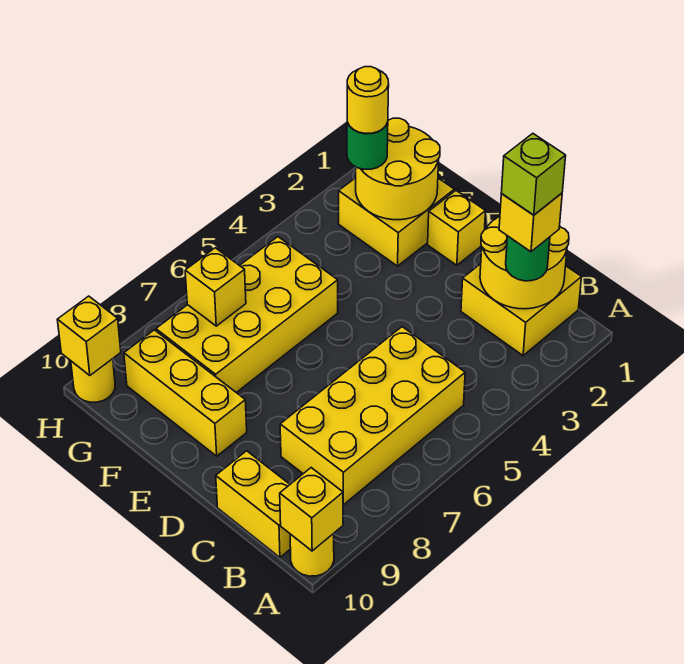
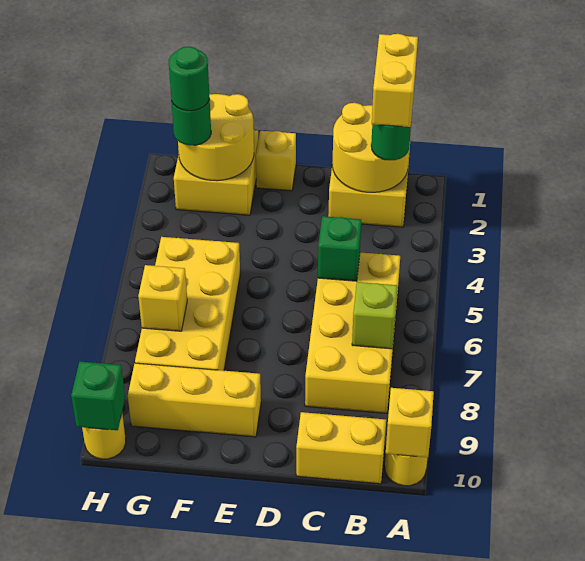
yellow brick B2 level 4 -> yellow brick B1:B2 level 4
lime brick B2 level 5 -> lime brick B7 level 2
none -> green brick C5 level 2
yellow round brick G2 level 4 -> green round brick G2 level 4
yellow brick H10 level 2 -> green brick H10 level 2

